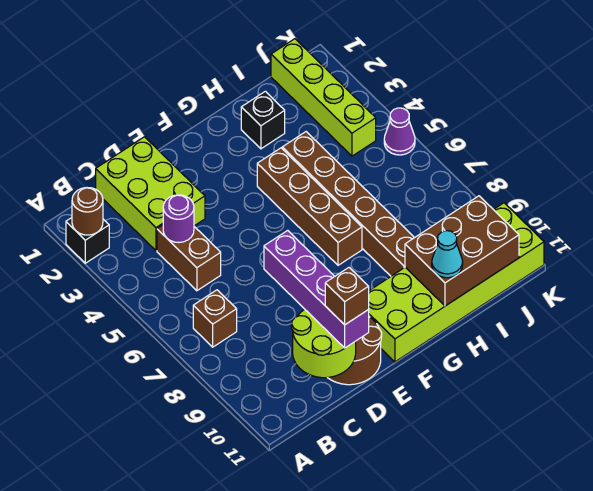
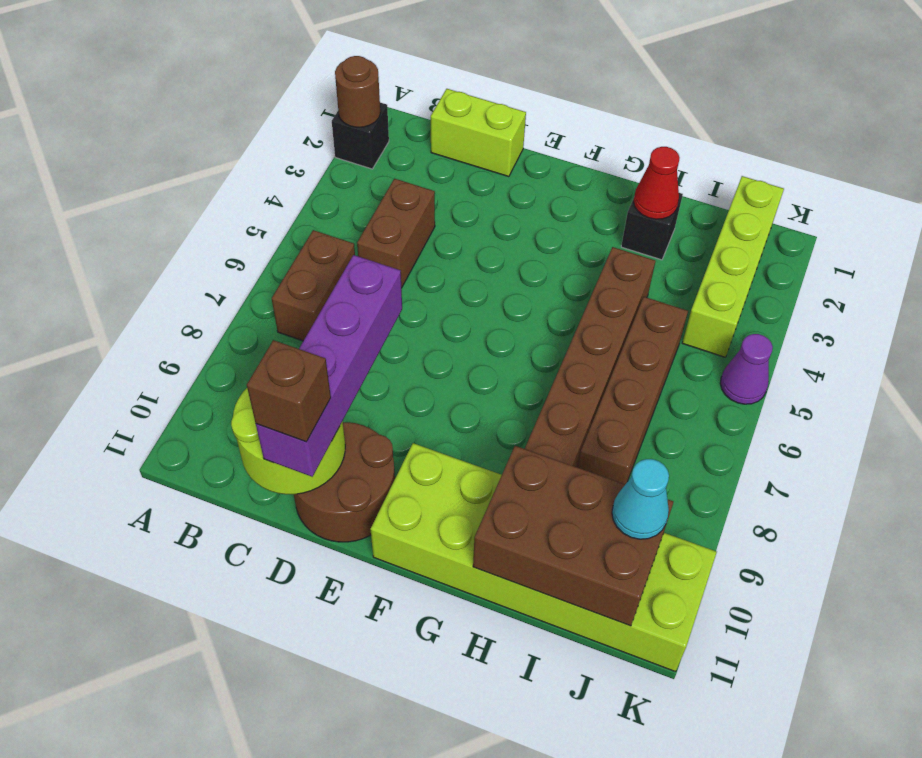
brown brick B7 level 1 -> brown brick B6:B7 level 1
lime brick C1:D3 level 1 -> lime brick C1:D1 level 1
purple round brick C4 level 2 -> none
brown brick G4:G7 level 1 -> brown brick I5:I8 level 1
none -> red cone H2 level 2
cyan cone H11 level 3 -> cyan cone J10 level 3

